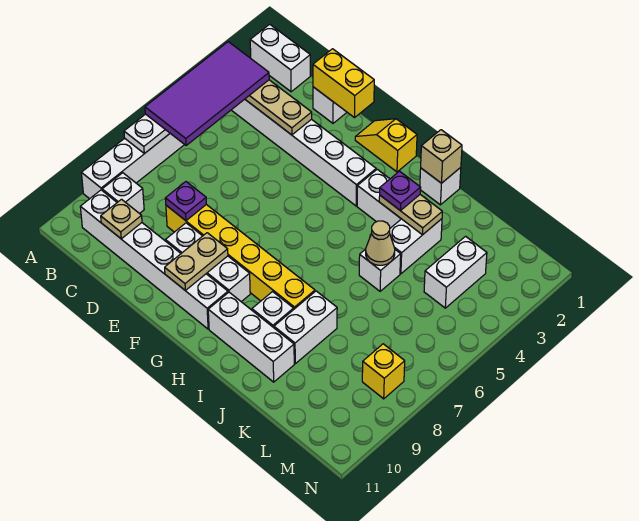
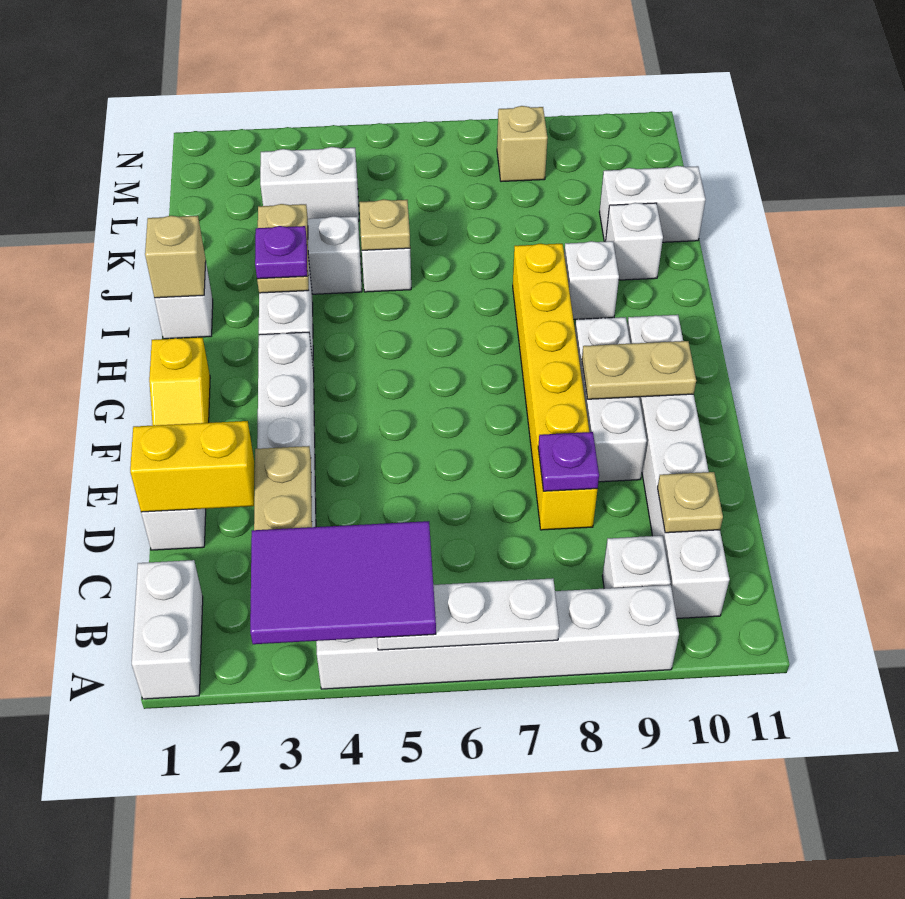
purple tile A3:B6 level 3 -> purple tile A3:B5 level 3
yellow brick D1:E1 level 2 -> yellow brick D1:D2 level 2
white brick H10:J10 level 1 -> white brick J10 level 1
tan cone J5 level 2 -> tan plate J5 level 2
white brick J8:J9 level 1 -> white brick K10:K11 level 1
yellow brick M8 level 1 -> tan brick M8 level 1

